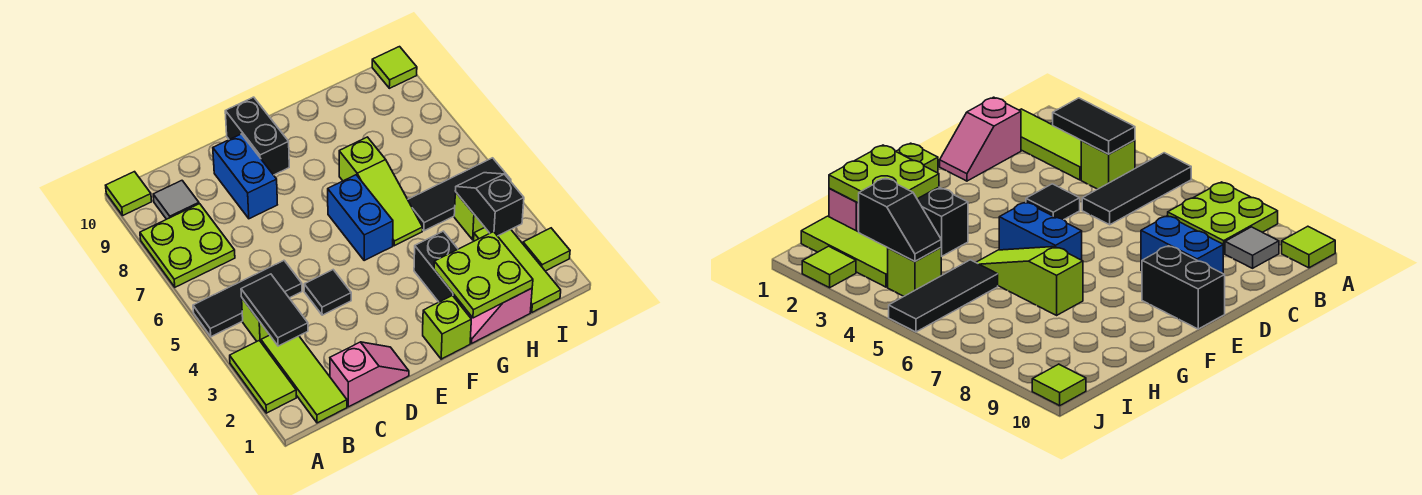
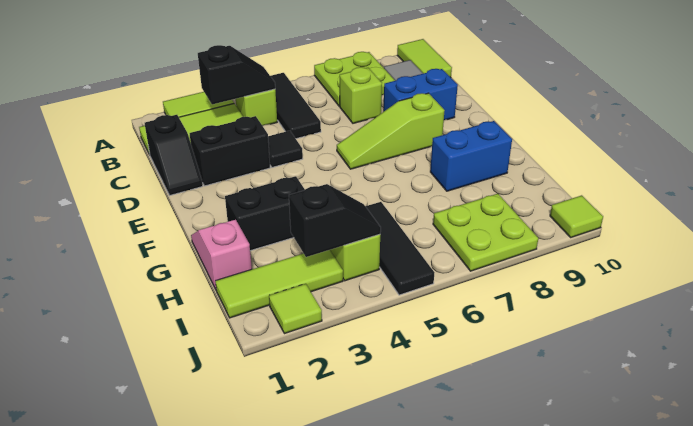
lime tile A10 level 1 -> lime tile A10:B10 level 1
black tile B3:B4 level 2 -> black slope B3:B4 level 2 top 3
pink slope C1:D1 level 1 top C -> black slope C1:D1 level 1 top C
black brick E9:E10 level 1 -> black brick D2:D3 level 1
lime brick F1 level 1 -> lime brick C7 level 1
blue brick F5:F6 level 1 -> blue brick G8:G9 level 1
lime plate G1:H2 level 2 -> lime plate I7:J8 level 1
lime slope G5:G7 level 1 top 7 -> lime slope E6:E8 level 1 top 8

